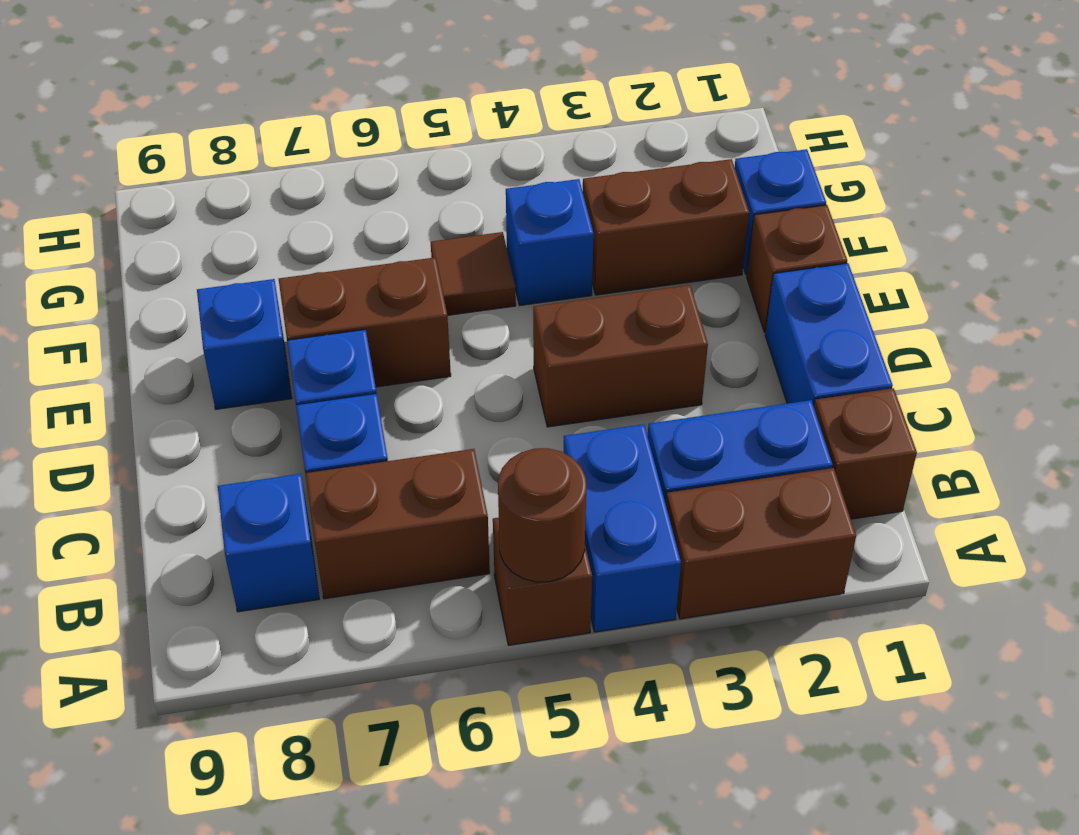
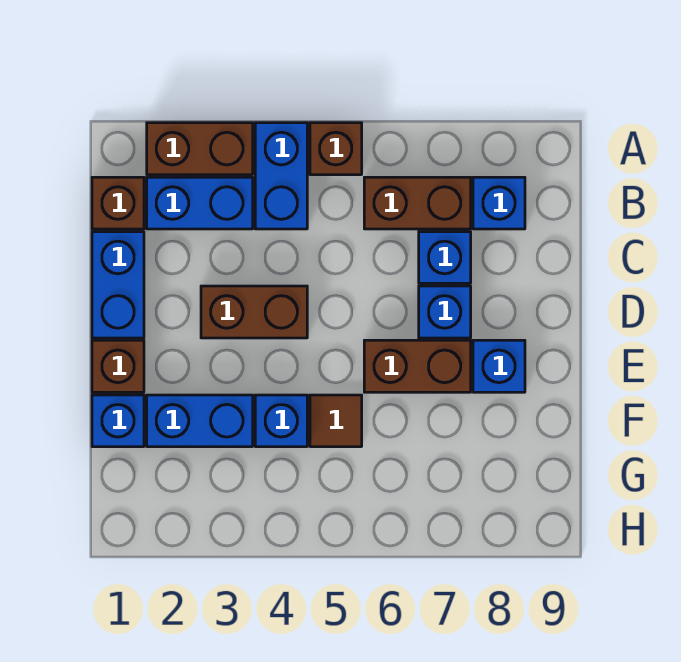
brown round brick A5 level 2 -> none
brown brick F2:F3 level 1 -> blue brick F2:F3 level 1

